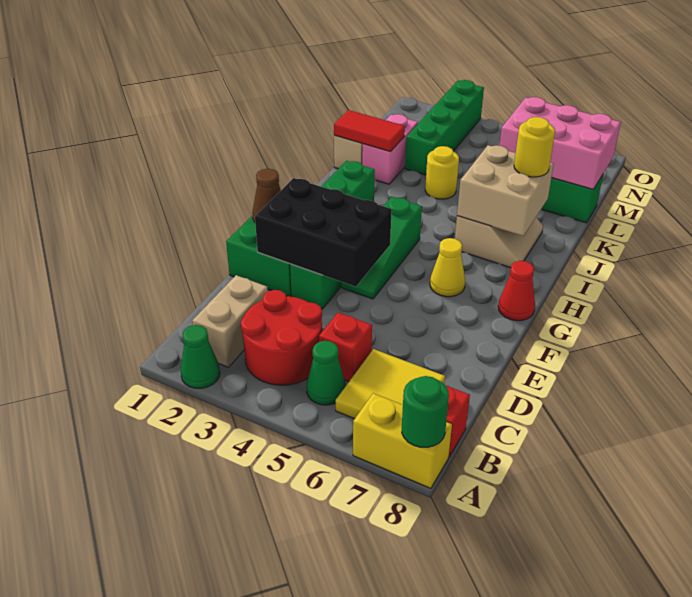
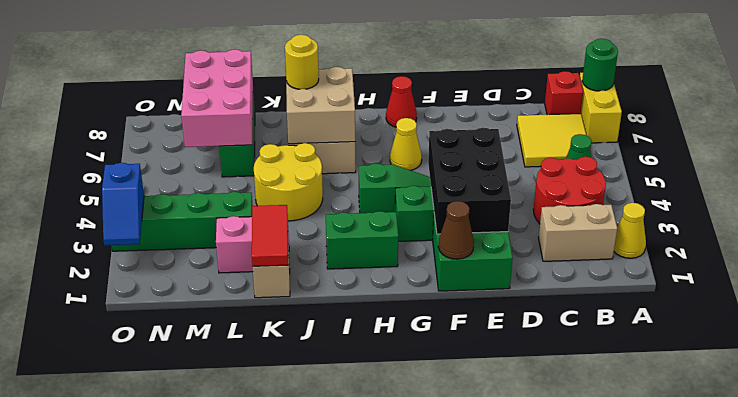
green cone A2 level 1 -> yellow cone A2 level 1
red brick C5 level 1 -> none
yellow round brick K4 level 1 -> yellow round brick J4:K5 level 1
none -> blue slope O2:O3 level 2 top 3

